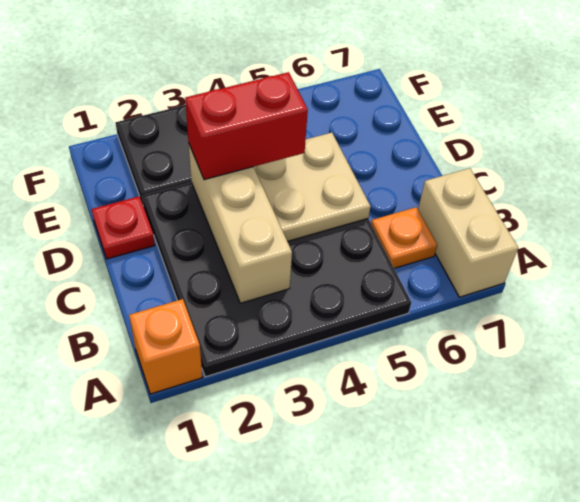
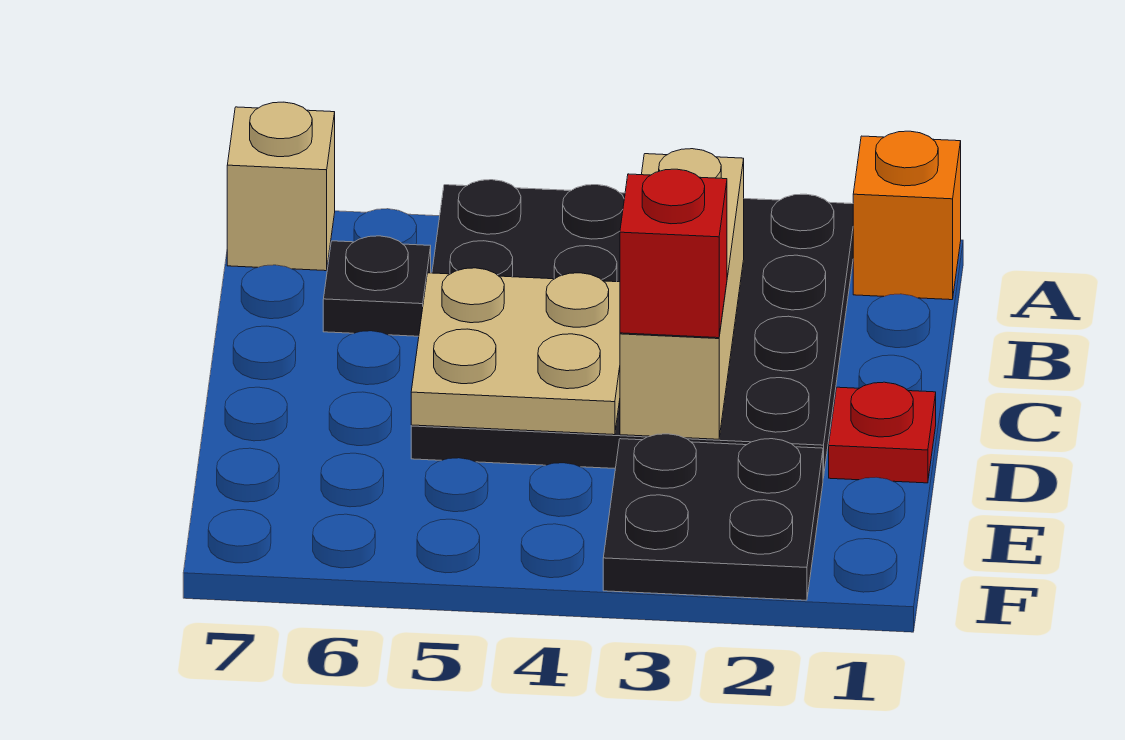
tan brick A7:B7 level 1 -> tan brick A7 level 1
orange plate B6 level 1 -> black plate B6 level 1
red brick D3:D4 level 3 -> red brick D3 level 3

